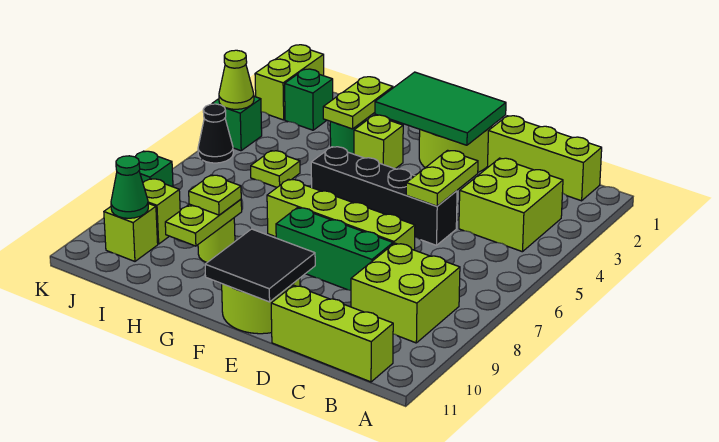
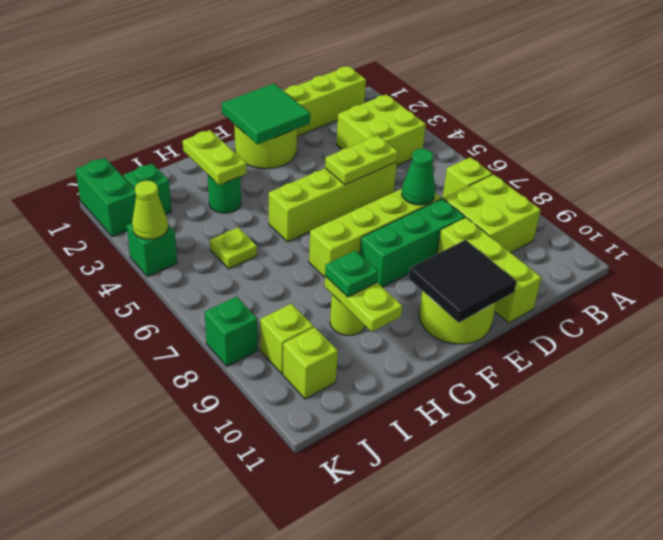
lime brick B11:D11 level 1 -> lime brick D9:D11 level 1
lime plate D4:D5 level 2 -> lime plate D5:E5 level 2
black brick D5:G5 level 1 -> lime brick D5:G5 level 1
green tile E1:G2 level 2 -> green tile E1:F2 level 2
lime brick G3 level 1 -> lime brick B7 level 1
lime plate H9 level 3 -> green plate H9 level 3
green cone J10 level 2 -> green cone D7 level 2
lime brick K1:K2 level 1 -> green brick K1:K2 level 1
black cone K5 level 1 -> none

